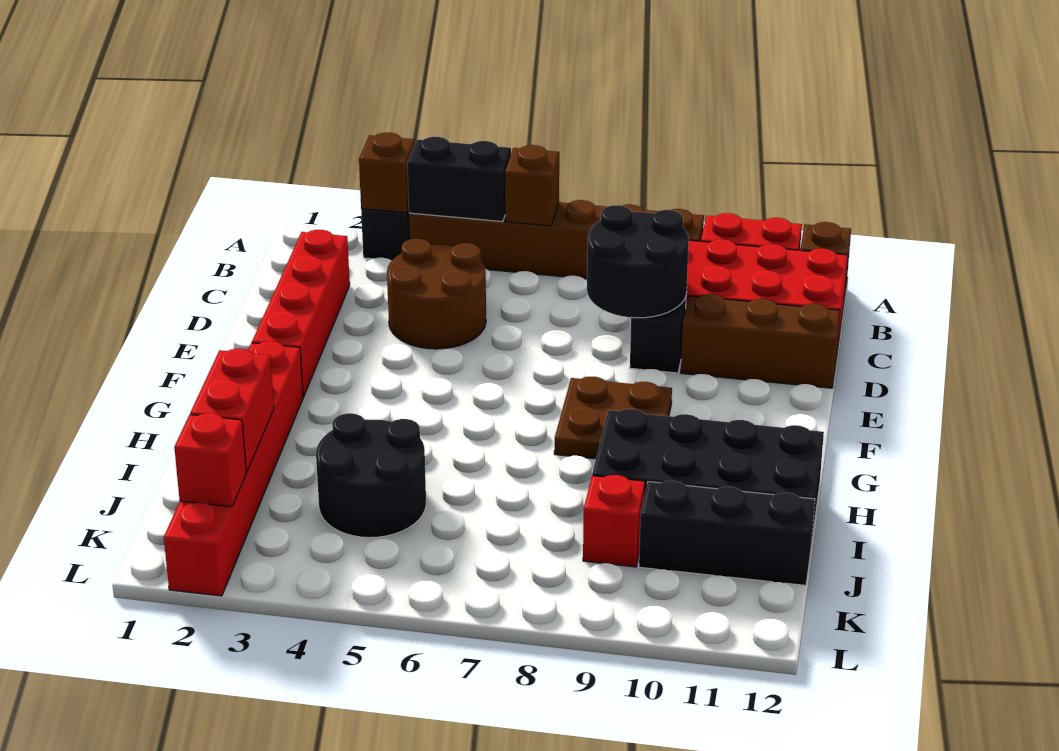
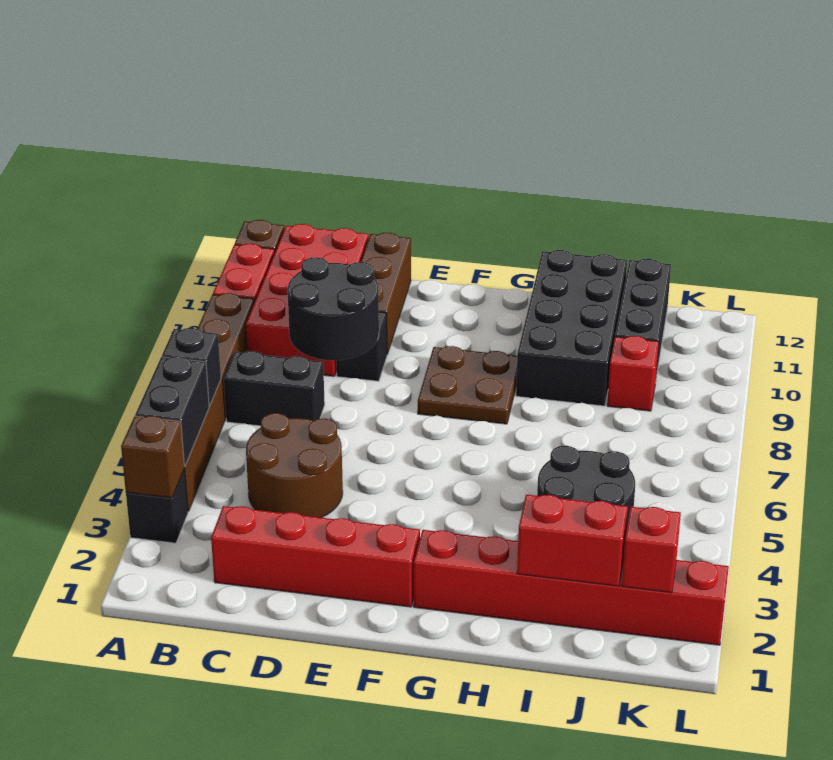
brown brick A6 level 2 -> black brick A6 level 2
none -> black brick B7:C7 level 1

